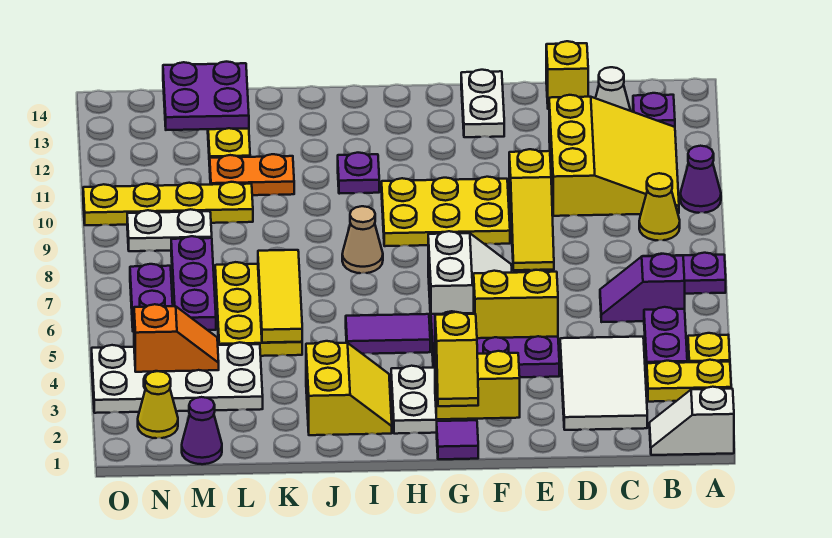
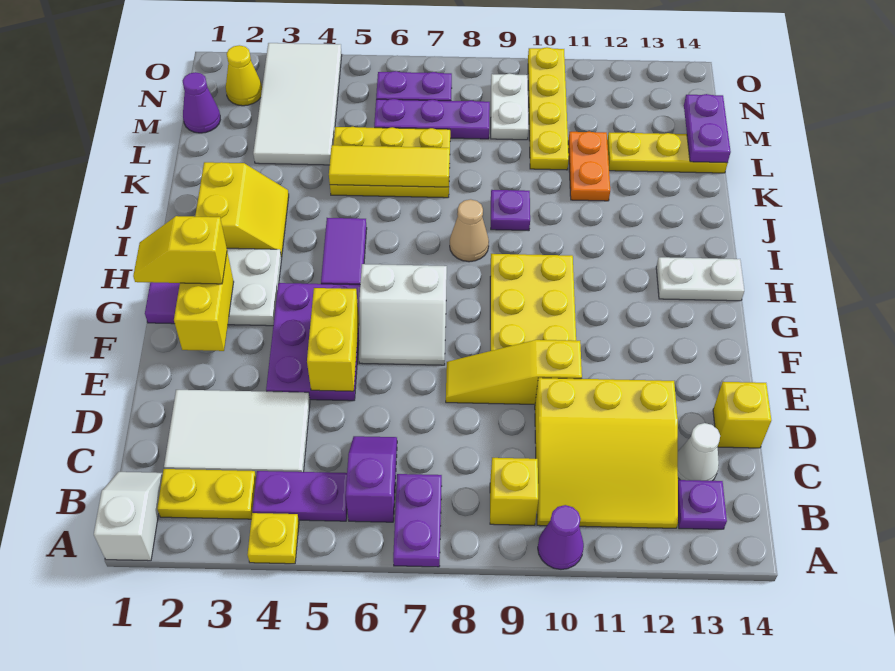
yellow plate A3:B3 level 1 -> yellow plate B2:B3 level 1
yellow cone B9 level 1 -> yellow brick B9 level 1
white plate F13:F14 level 1 -> white plate H13:H14 level 1
yellow slope I2:J3 level 1 top J -> yellow slope I2:J3 level 1 top 2
purple plate I11 level 1 -> purple plate J9 level 1
white plate L3:O4 level 1 -> white tile L3:O4 level 1
purple plate L13:M14 level 2 -> purple plate L14:M14 level 2
orange slope M4:N4 level 2 top N -> none

